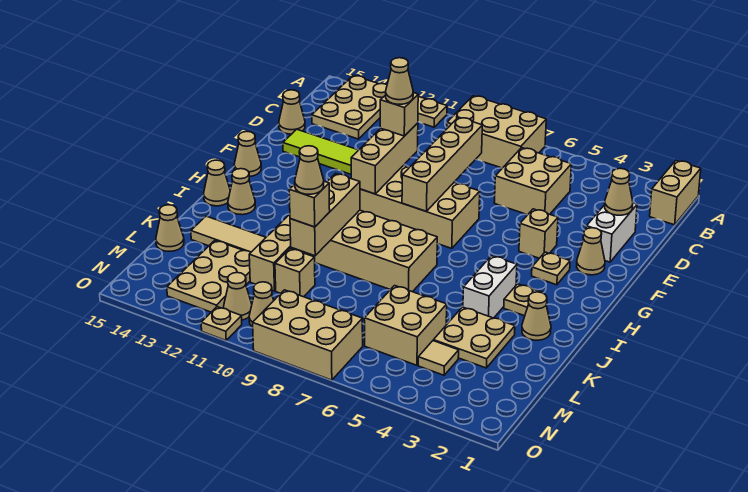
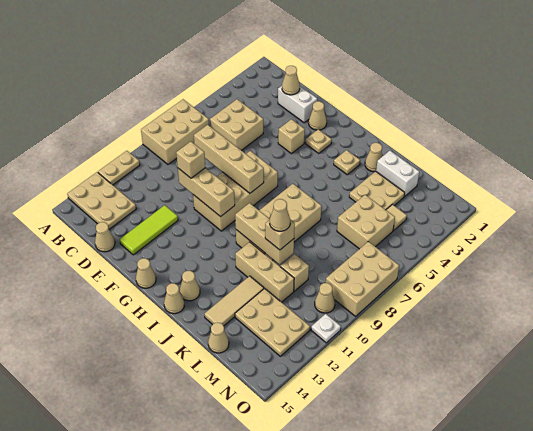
tan brick A1:B1 level 1 -> none
tan cone E10 level 4 -> none
white brick I4:J4 level 1 -> white brick K2:L2 level 1
tan cone N11 level 1 -> none
tan plate O11 level 1 -> white plate O11 level 1

